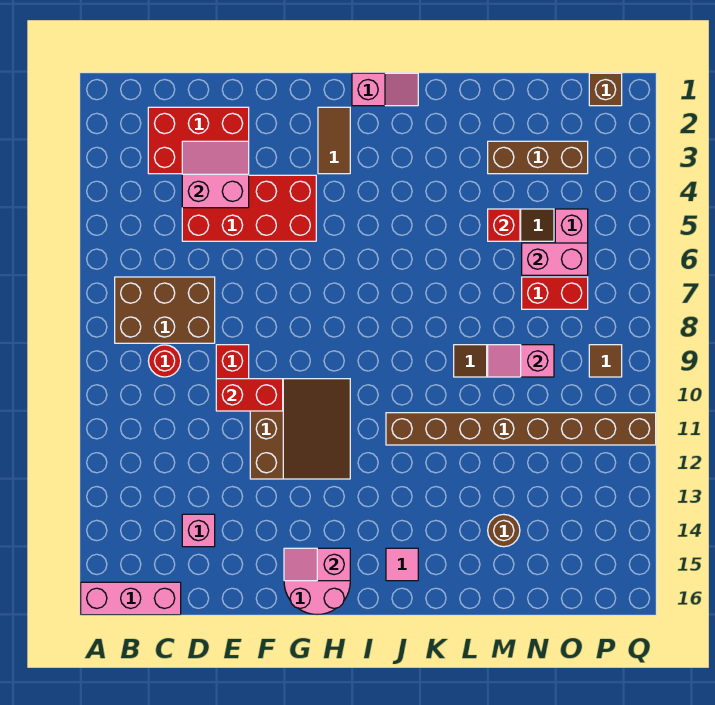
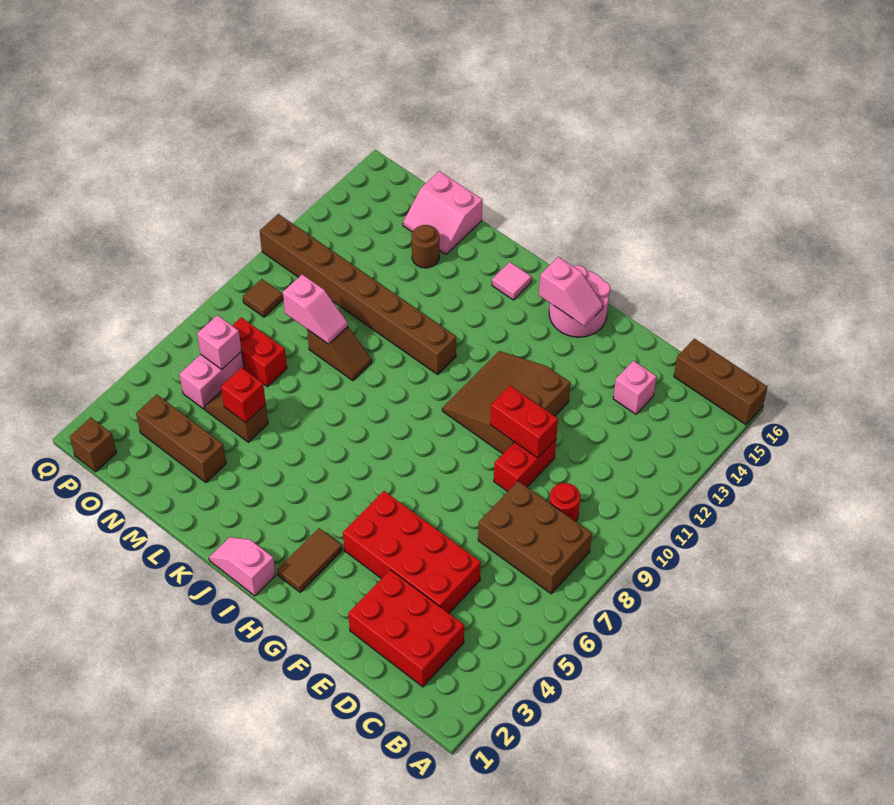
pink brick A16:C16 level 1 -> brown brick A16:C16 level 1
pink slope D3:E4 level 2 top 4 -> pink slope M15:N16 level 1 top 16
pink brick N6:O6 level 2 -> pink brick O6 level 2

